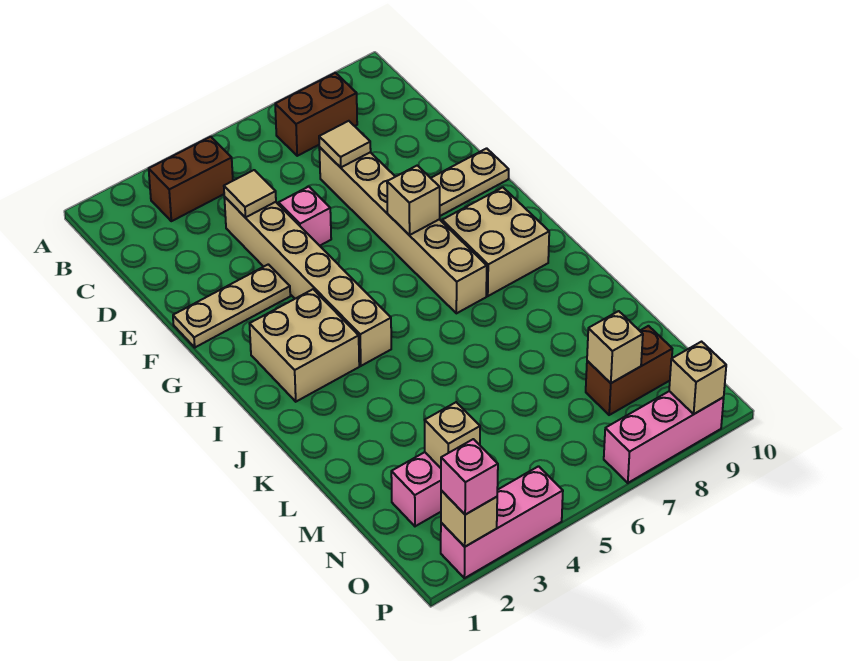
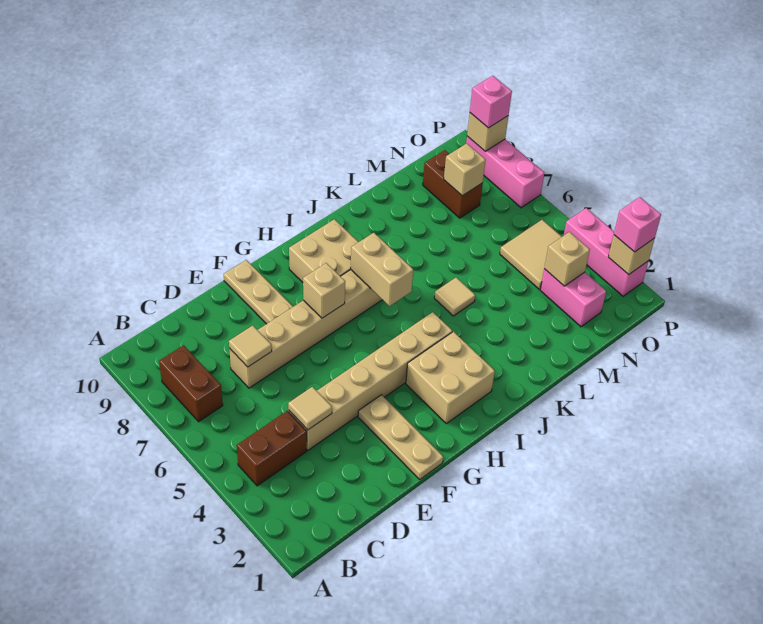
brown brick B3:B4 level 1 -> brown brick B4:C4 level 1
pink brick E5 level 1 -> pink brick P9 level 3
none -> tan brick I6:I7 level 2
none -> tan tile K5 level 1
none -> tan tile N4:O5 level 1

